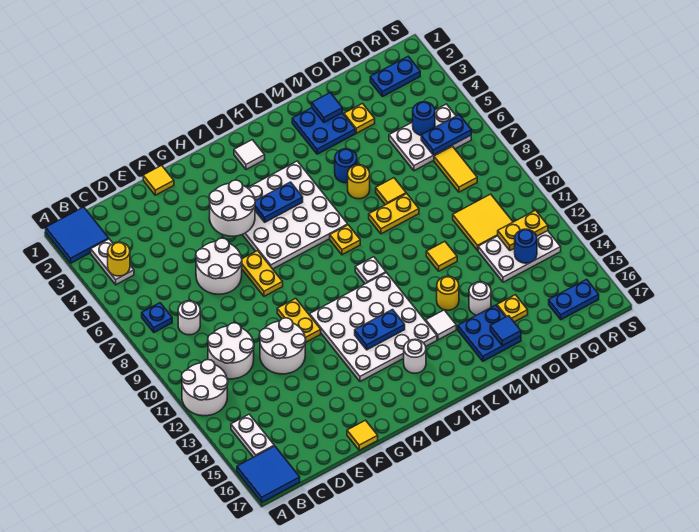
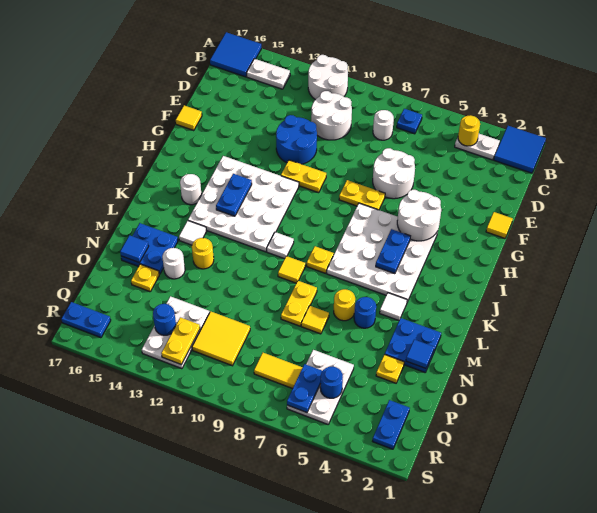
white round brick E11:F12 level 1 -> blue round brick E11:F12 level 1
white tile J2 level 1 -> white tile L4 level 1
yellow tile N11 level 1 -> yellow tile L9 level 1
blue plate Q16:R16 level 1 -> blue plate R16:R17 level 1

